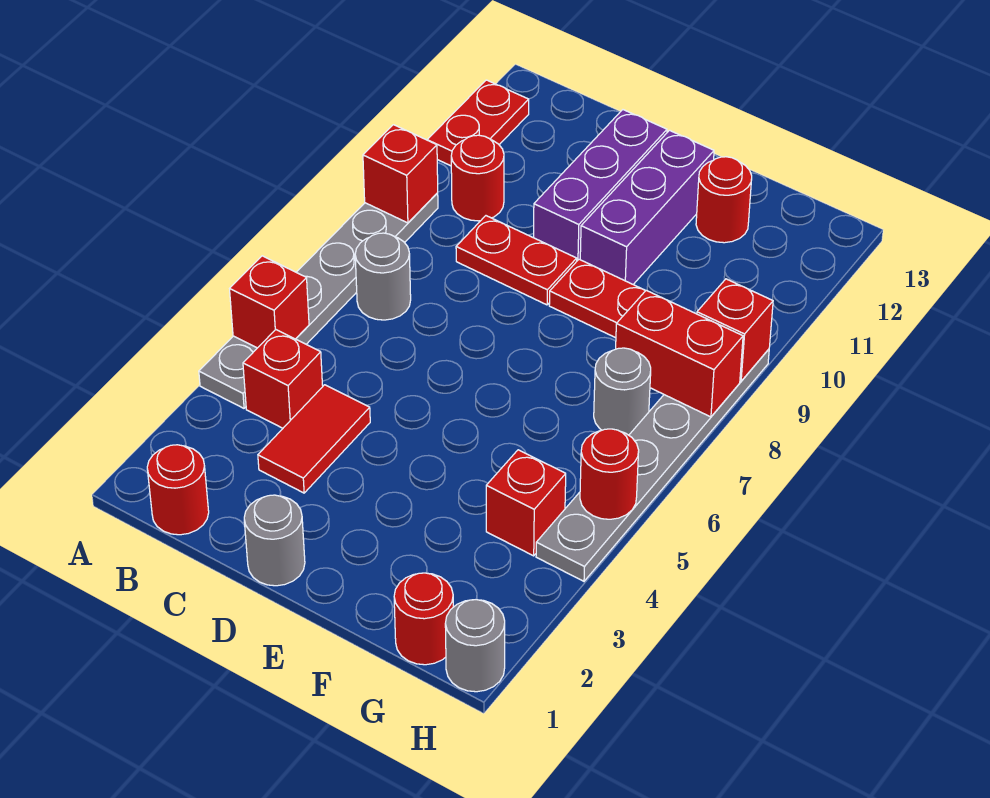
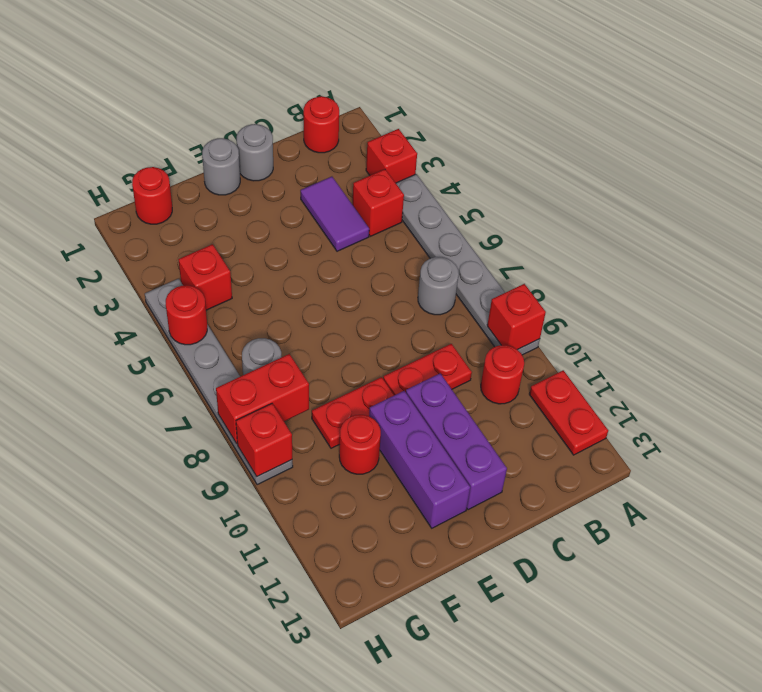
red brick A5 level 2 -> red brick A3 level 1
red tile C3:C4 level 1 -> purple tile C3:C4 level 1
red round brick F12 level 1 -> red round brick F10 level 1
grey round brick H1 level 1 -> grey round brick E1 level 1

